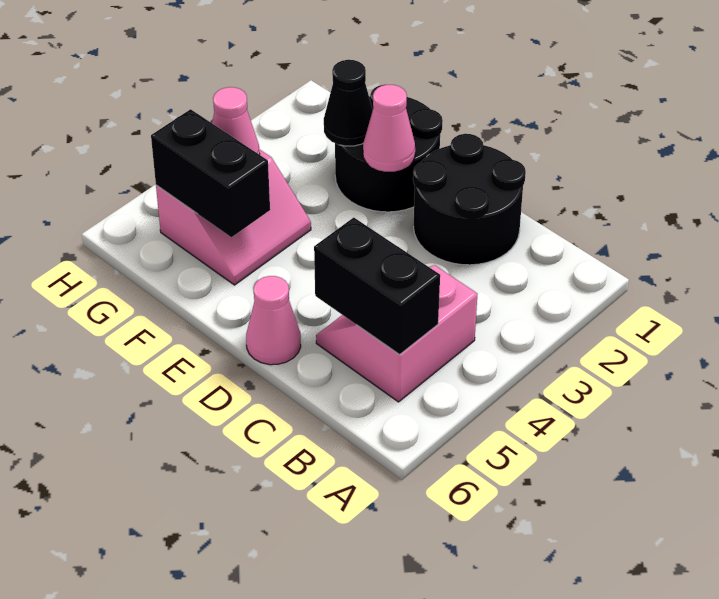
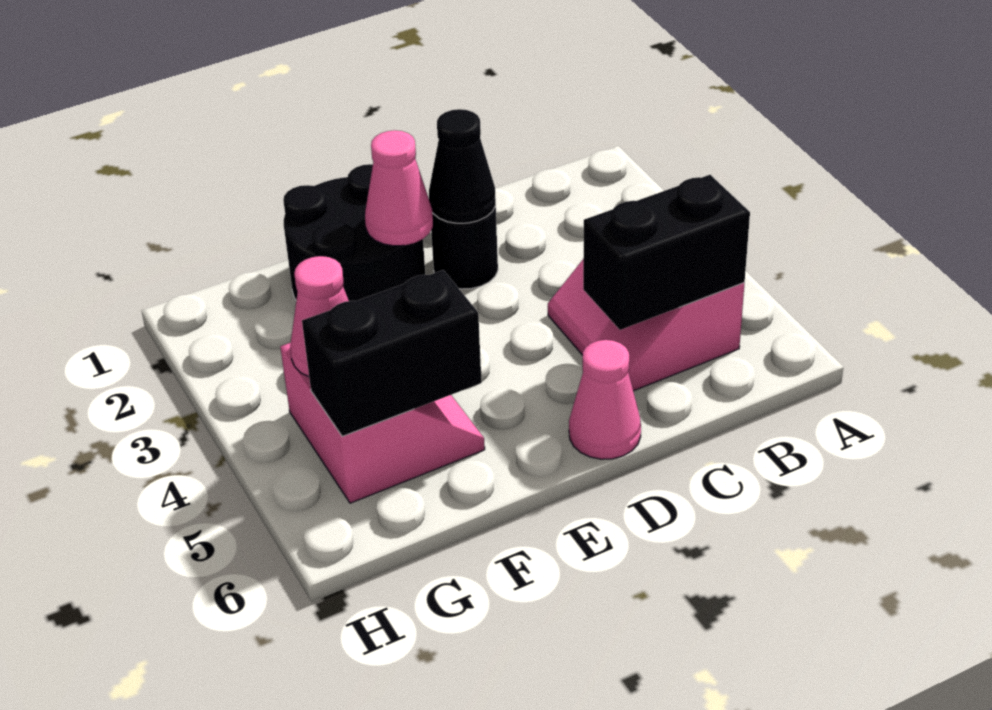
black round brick C1:D2 level 1 -> black round brick D2 level 1
black cone F2 level 2 -> black cone D2 level 2

